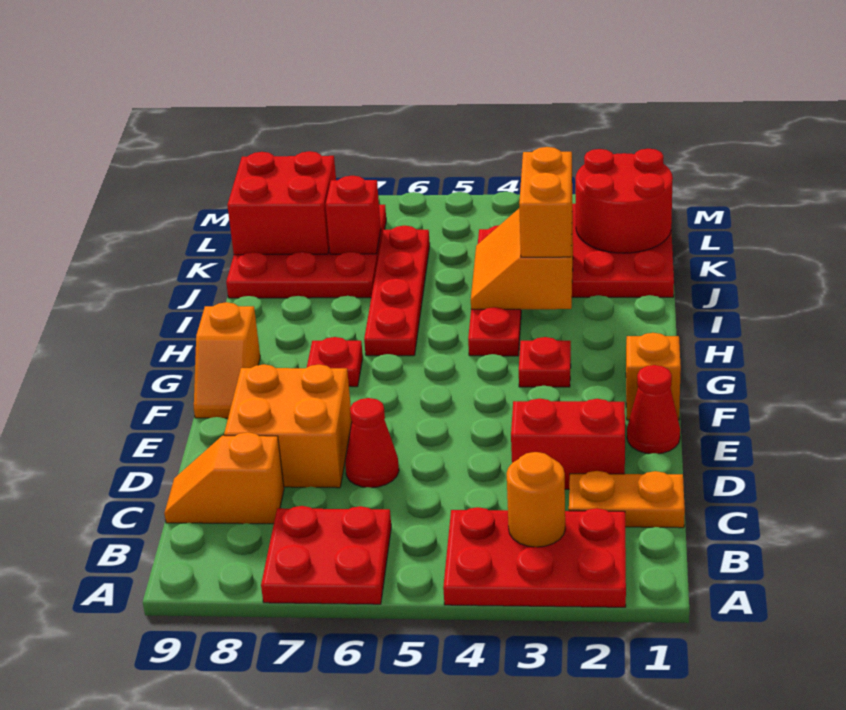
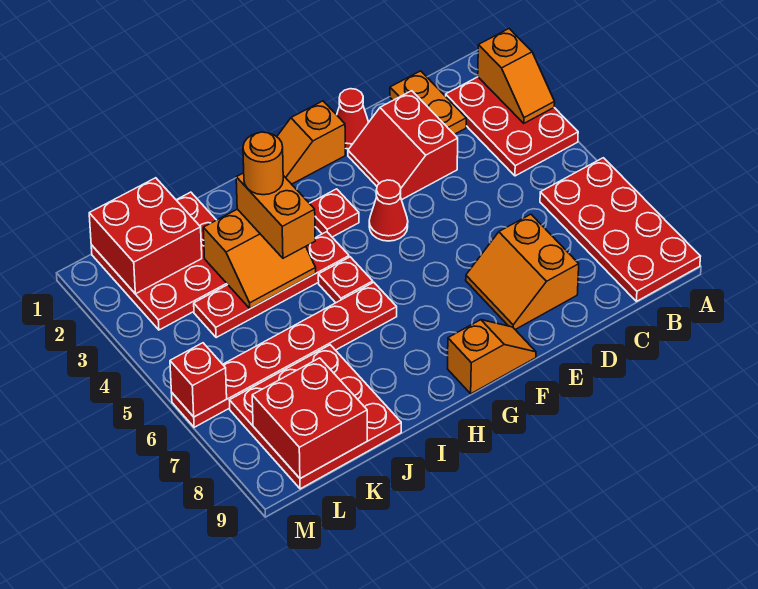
red plate A6:B7 level 1 -> red plate A6:B9 level 1
orange round brick B3 level 2 -> orange round brick I3 level 4
orange slope C8:C9 level 1 top 8 -> orange slope A2:A3 level 2 top 2
red cone D6 level 1 -> red cone F4 level 1
orange brick D7:E8 level 1 -> orange slope D7:E8 level 1 top D
red plate G7 level 1 -> red plate H5 level 1
red plate H6:K6 level 1 -> red plate H6:M6 level 1
orange brick I3:J3 level 3 -> orange brick I3:I4 level 3
red round brick K1:L2 level 2 -> red brick K1:L2 level 2
red brick K7 level 2 -> red brick M6 level 2

